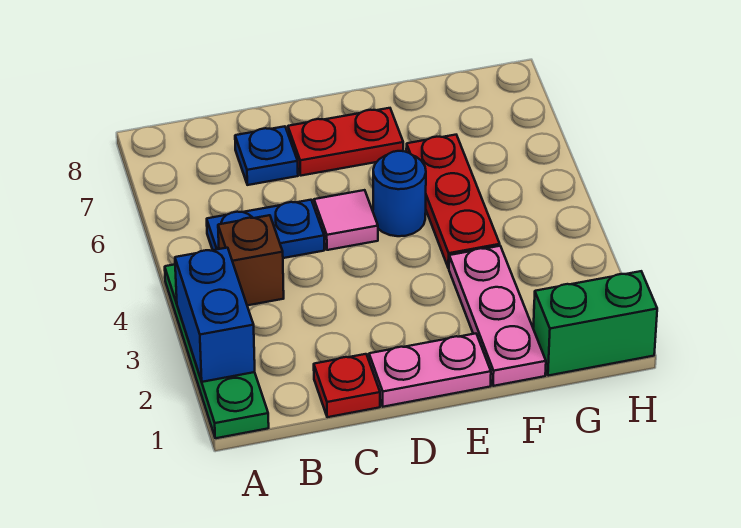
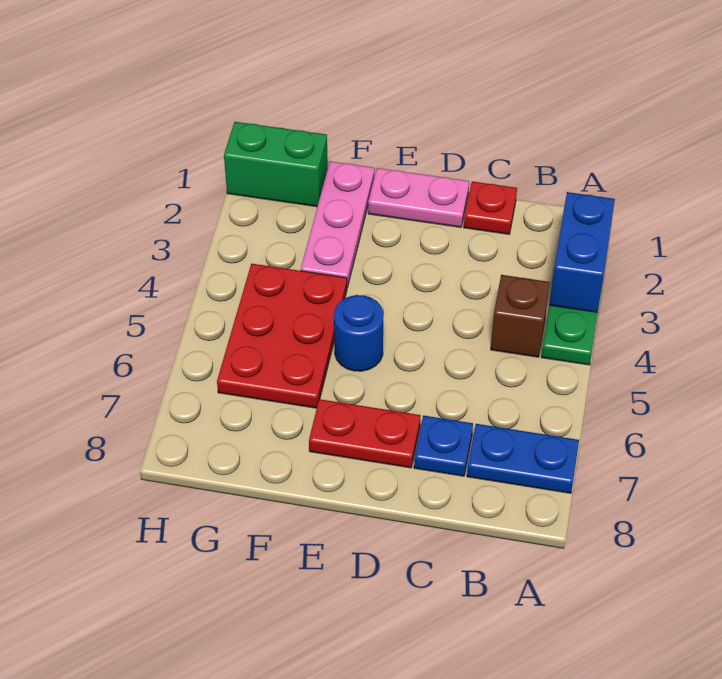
blue plate B5:C5 level 1 -> blue plate A7:B7 level 1
pink tile D5 level 1 -> none
red plate F4:F6 level 1 -> red plate F4:G6 level 1

